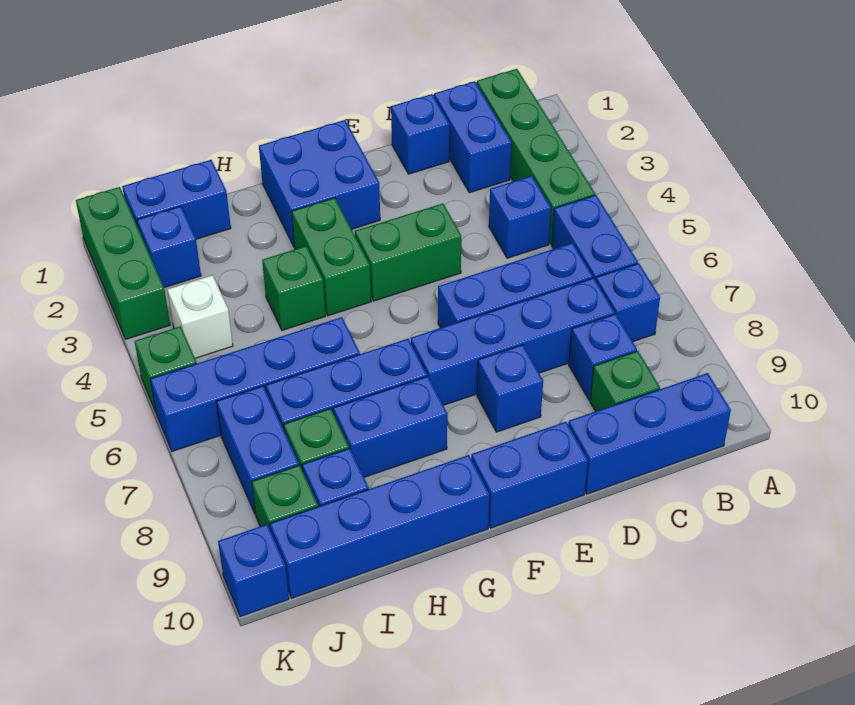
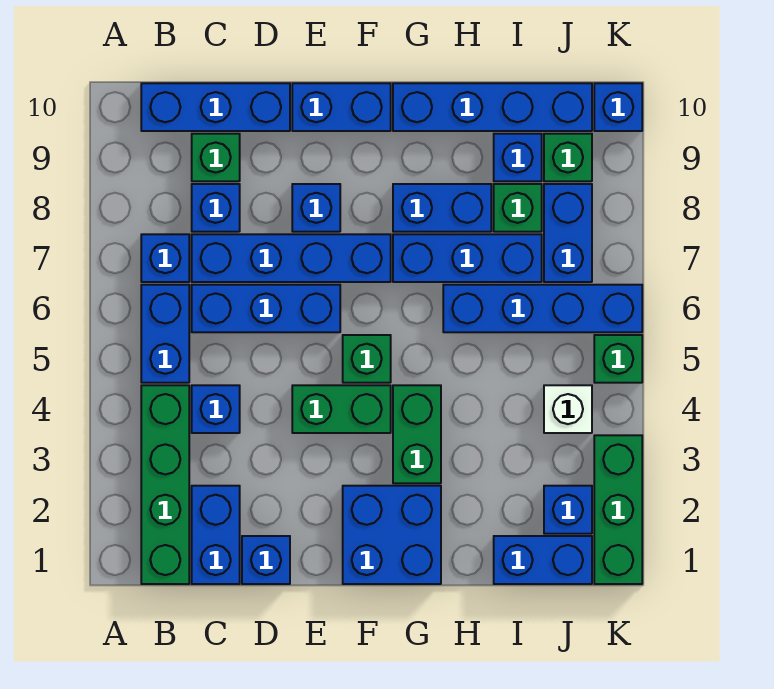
green brick H4 level 1 -> green brick F5 level 1

